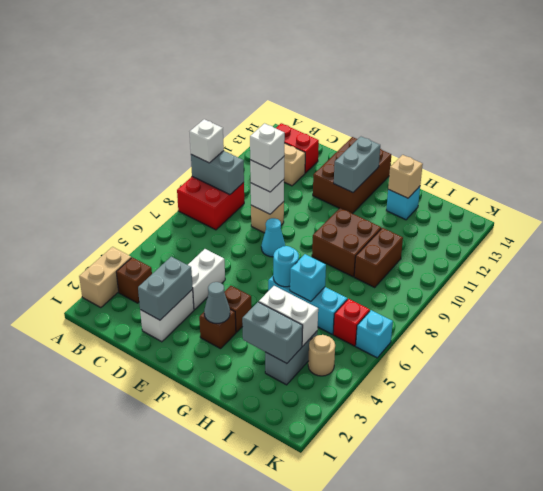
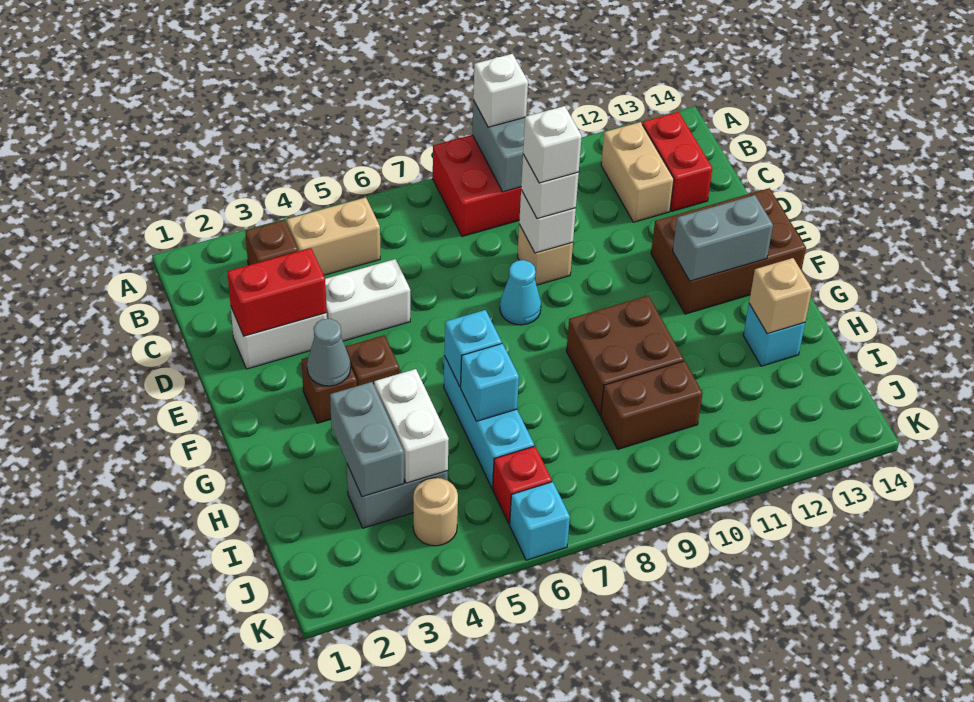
tan brick A2:A3 level 1 -> tan brick B4:B5 level 1
grey brick D2:D3 level 2 -> red brick D2:D3 level 2
cyan round brick G6 level 2 -> cyan brick G6 level 2

